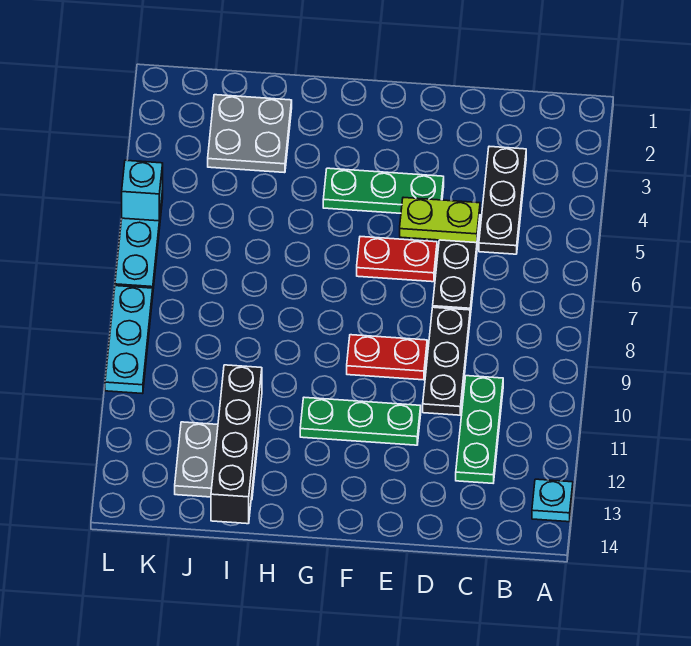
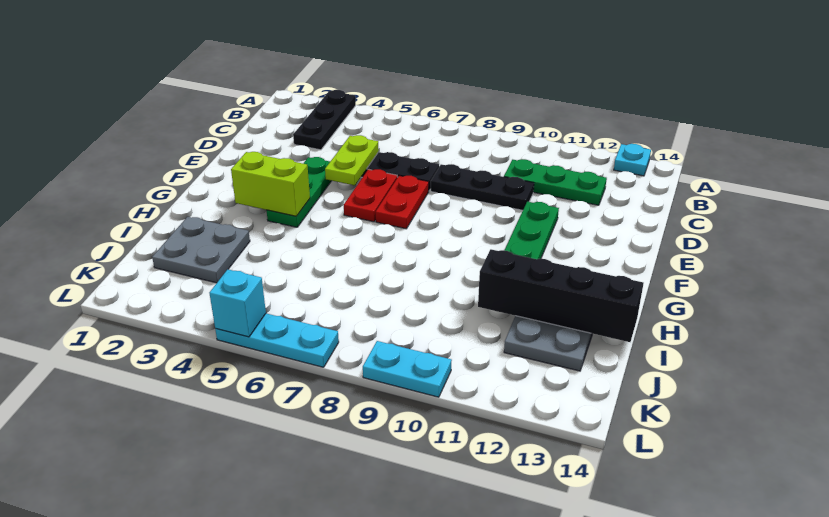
black plate C3:C5 level 1 -> black plate A3:C3 level 1
red plate E9:F9 level 1 -> red plate E7:F7 level 1
none -> lime brick G3:G4 level 2
cyan plate L8:L10 level 1 -> cyan plate L9:L10 level 1

